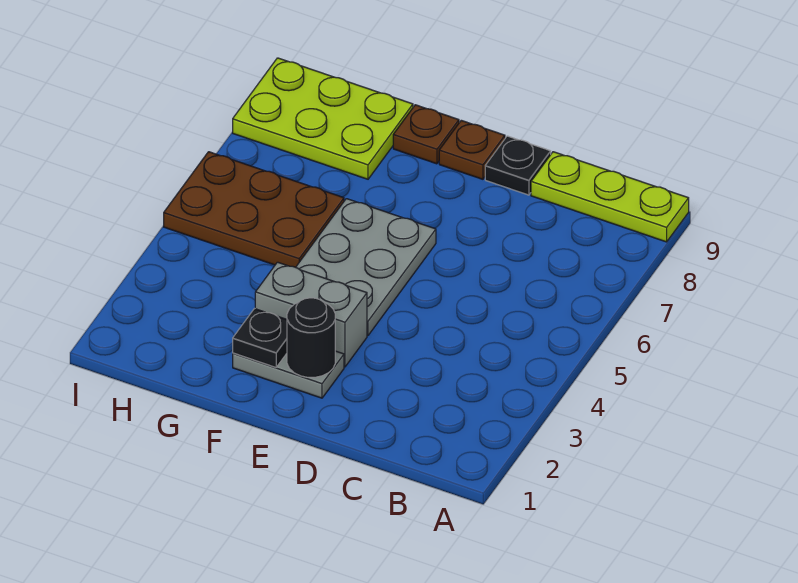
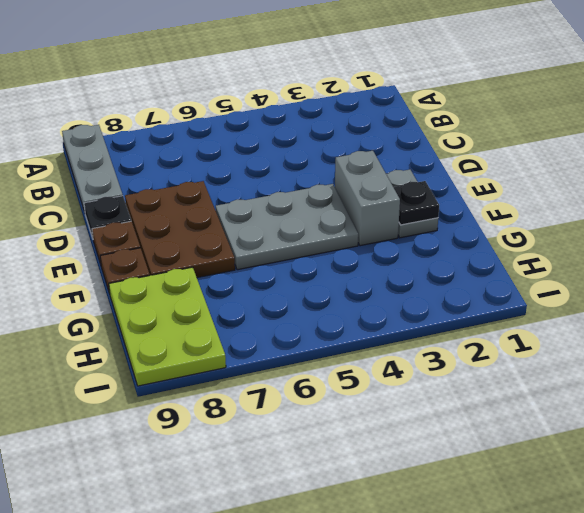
lime plate A9:C9 level 1 -> grey plate A9:C9 level 1
black round brick E2 level 2 -> none
brown plate G5:I6 level 1 -> brown plate D7:F8 level 1

